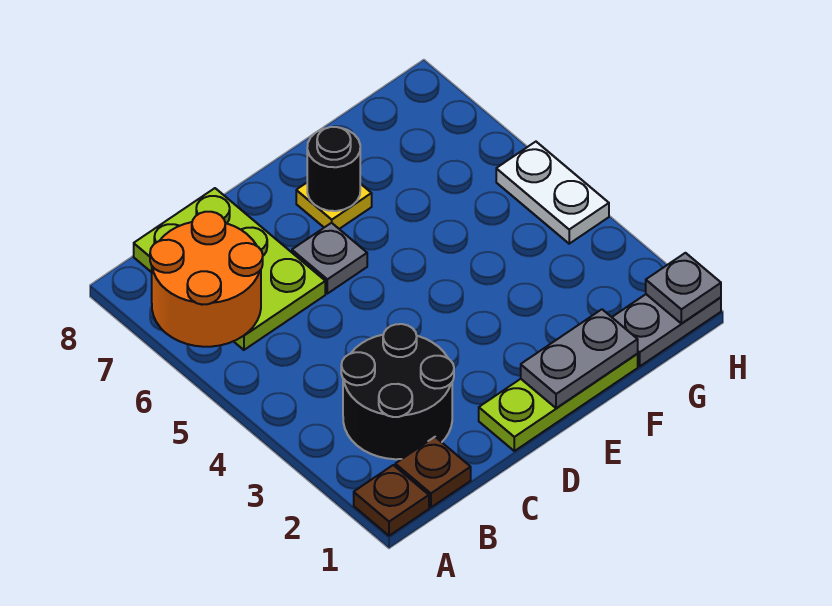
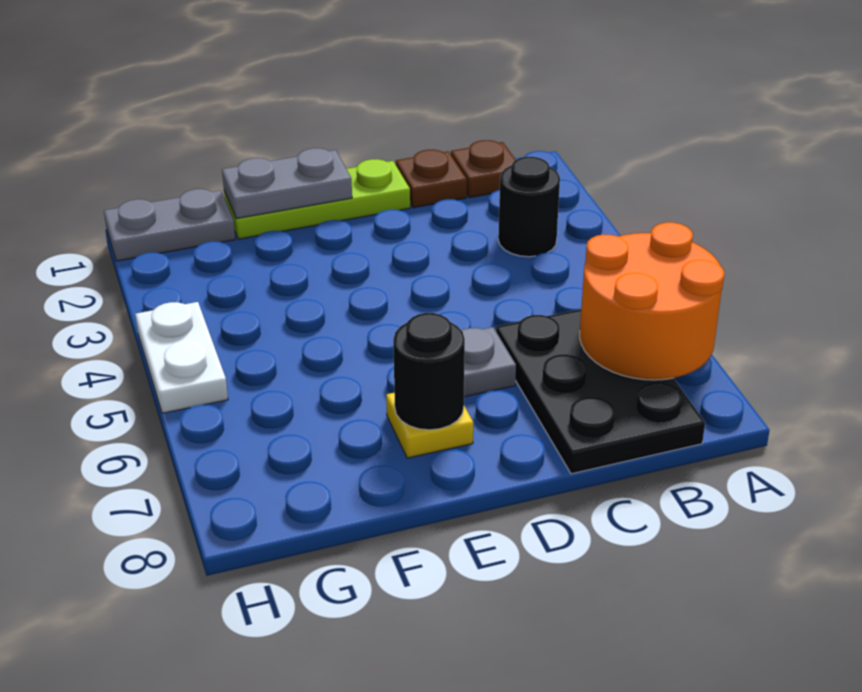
brown plate A1 level 1 -> brown plate C1 level 1
black round brick B2:C3 level 1 -> black round brick B3 level 1
lime plate B6:C8 level 1 -> black plate B6:C8 level 1
grey plate H1 level 2 -> none

